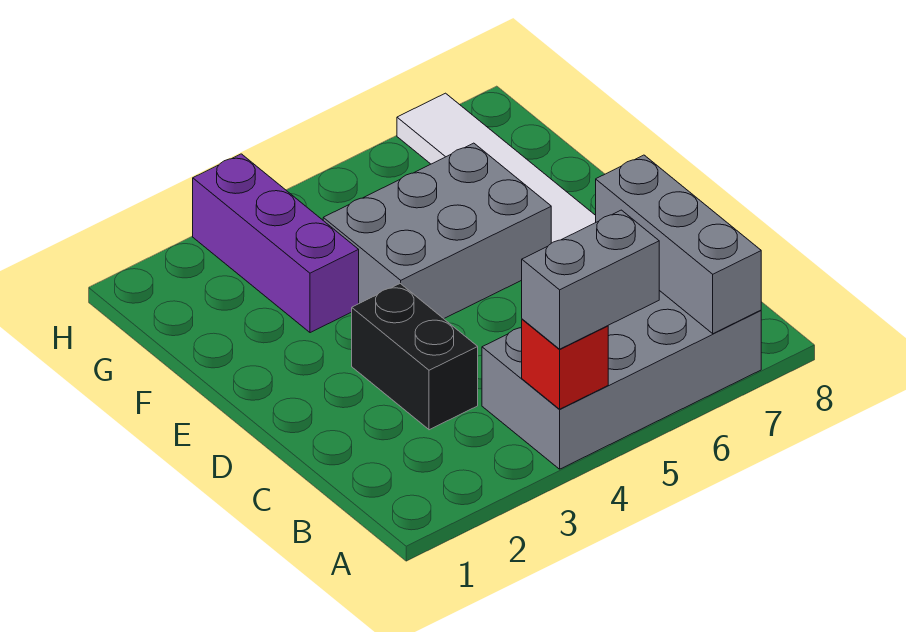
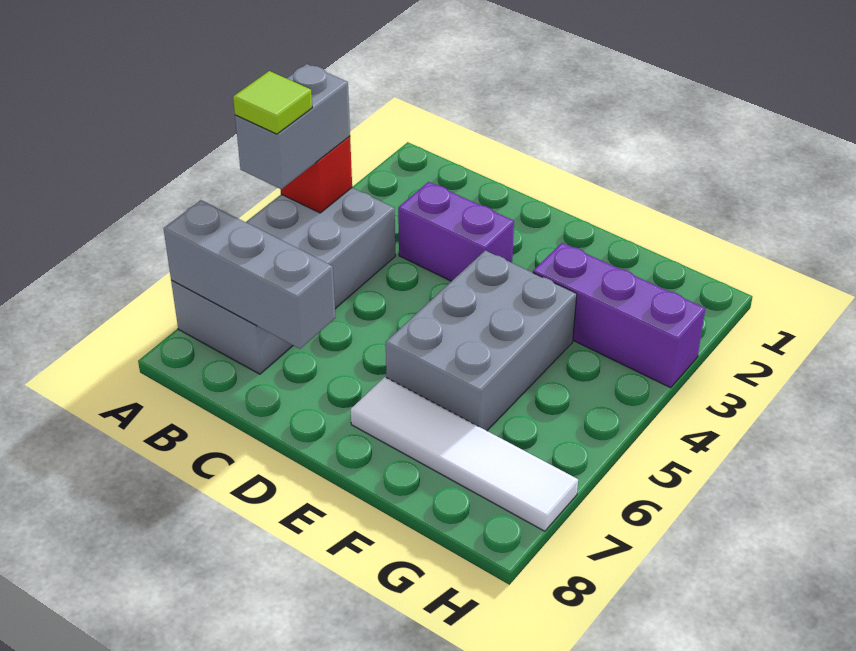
none -> lime tile A5 level 4
black brick C3:D3 level 1 -> purple brick C3:D3 level 1

